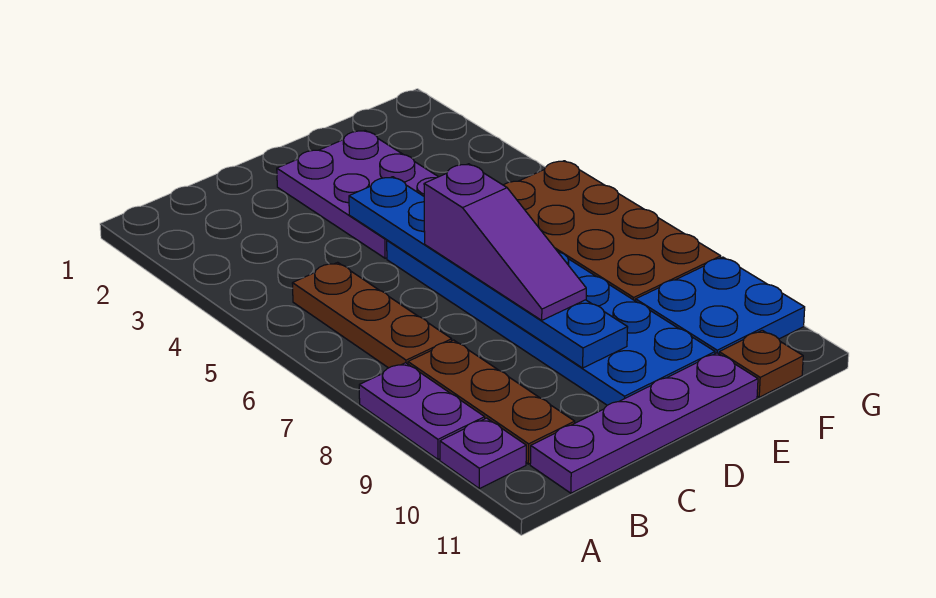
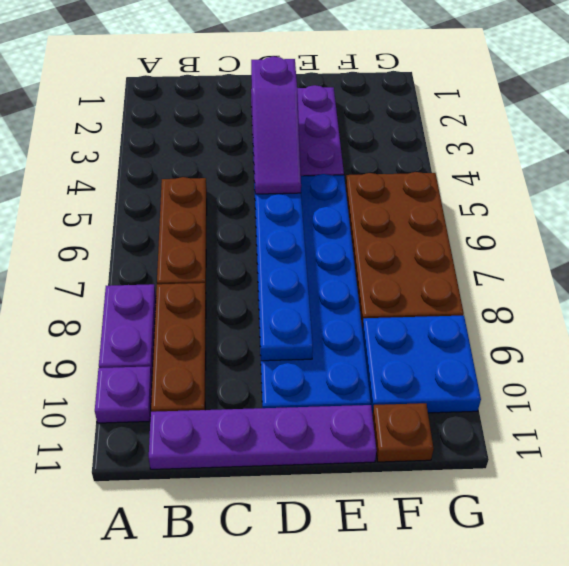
purple slope D6:D8 level 3 top 6 -> purple slope D3:D5 level 3 top 3

